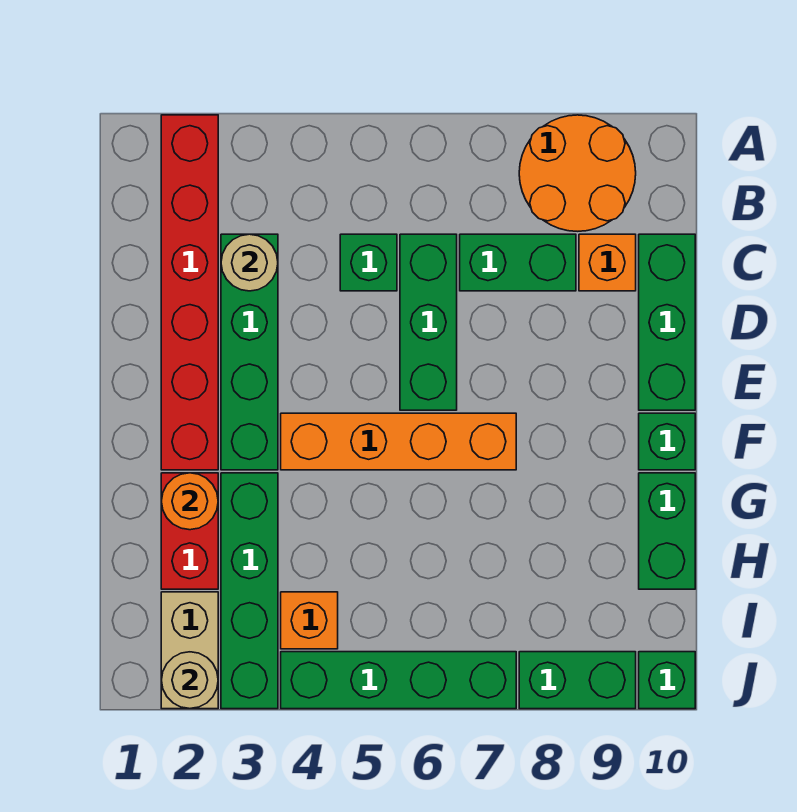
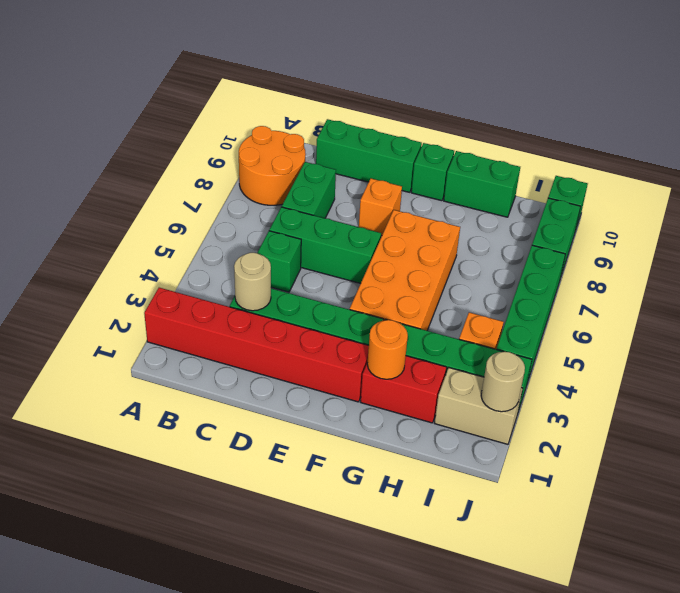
orange brick C9 level 1 -> orange brick E8 level 1
orange brick F4:F7 level 1 -> orange brick F4:G7 level 1

